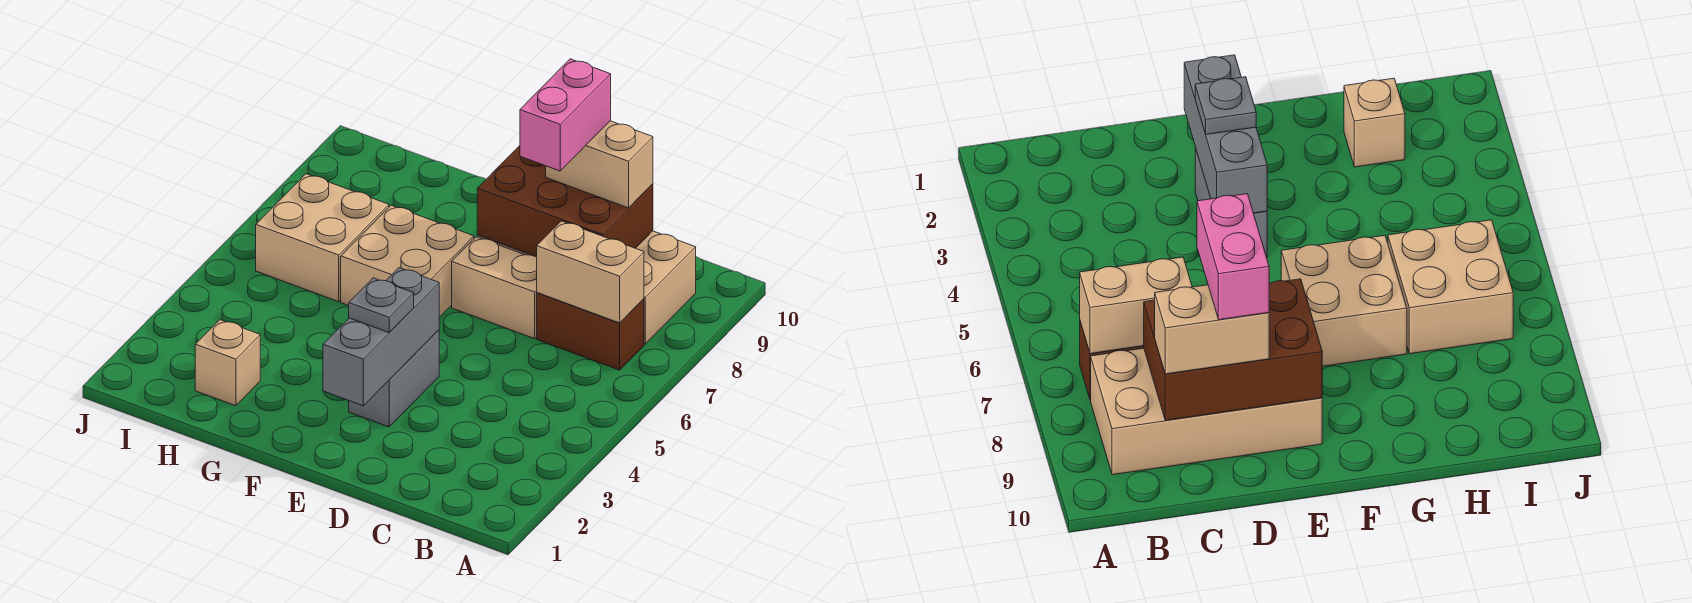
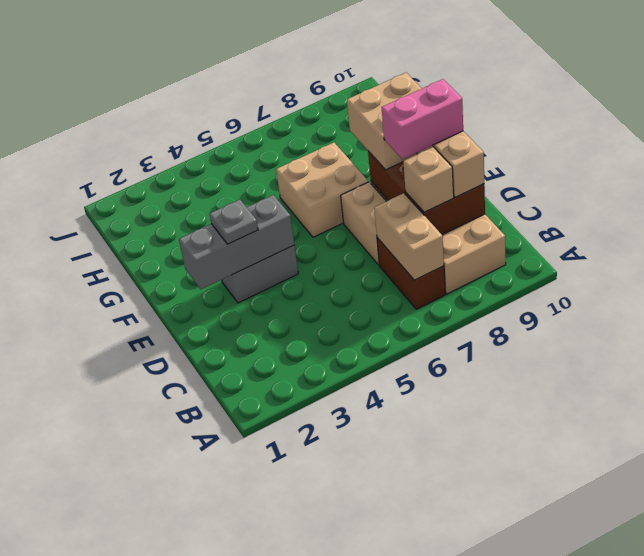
tan brick H2 level 1 -> tan brick C8 level 3
tan brick H6:I7 level 1 -> tan brick E8:F9 level 3

